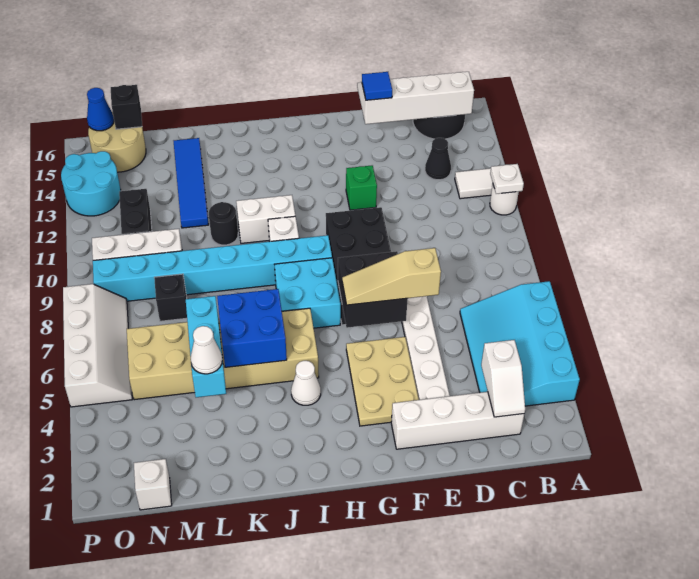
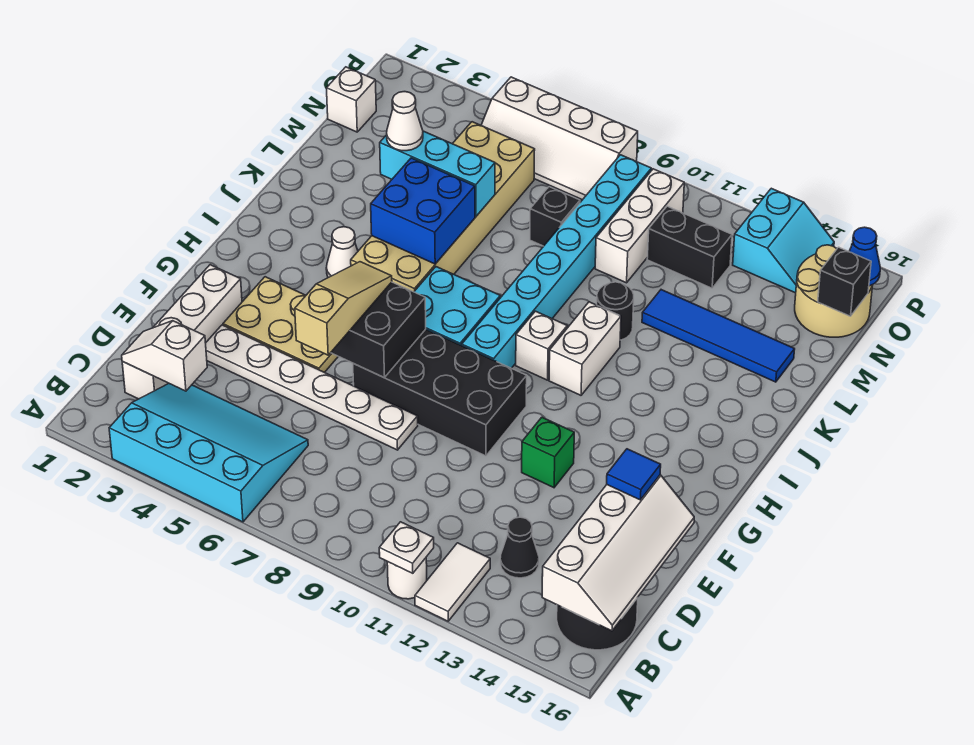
cyan round brick O13:P14 level 1 -> cyan slope O13:P14 level 1 top 13

